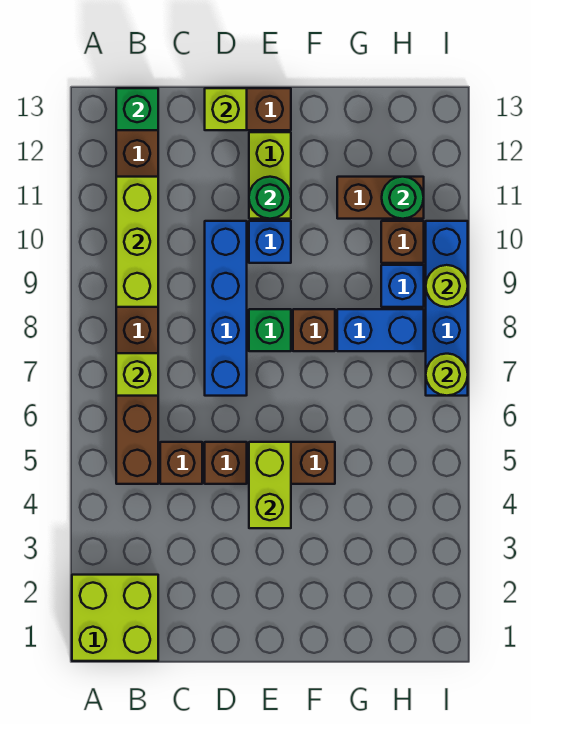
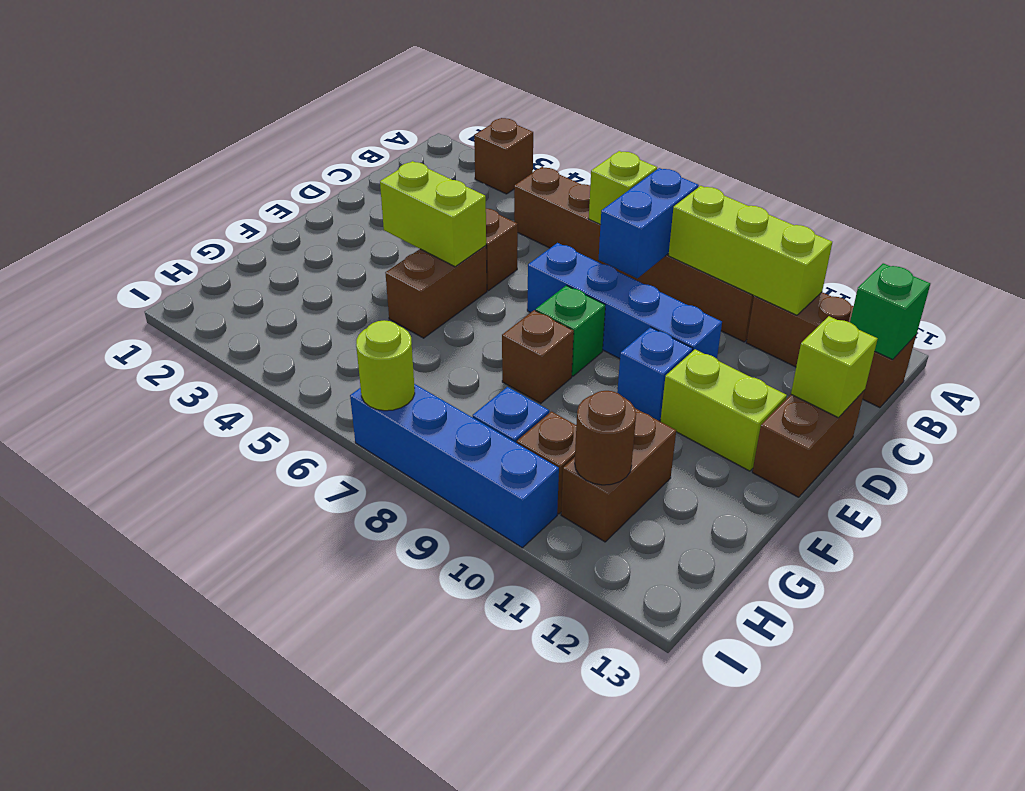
lime brick A1:B2 level 1 -> none
brown brick C5 level 1 -> brown brick A3 level 1
green round brick E11 level 2 -> none
blue brick G8:H8 level 1 -> blue brick B8:C8 level 2
green round brick H11 level 2 -> brown round brick H11 level 2
lime round brick I9 level 2 -> none

